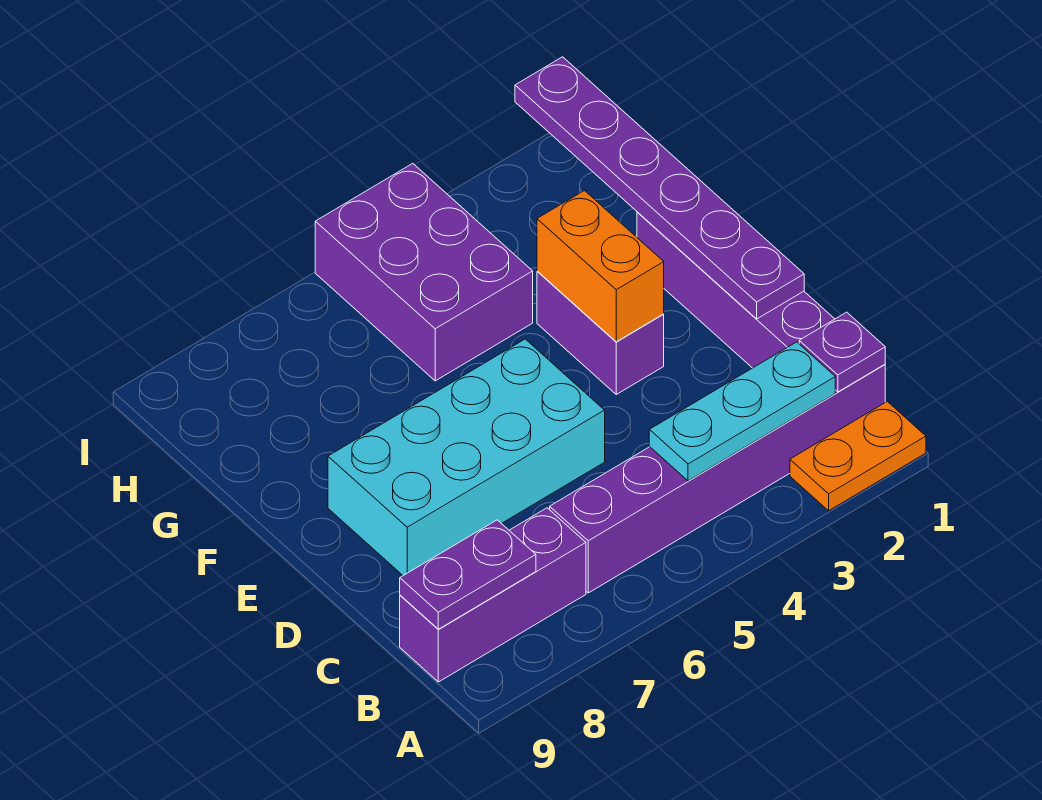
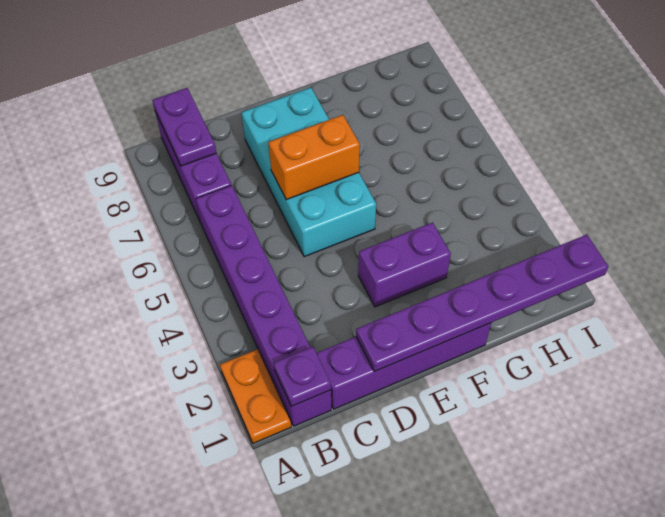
cyan plate B2:B4 level 2 -> none
orange brick E3:F3 level 2 -> orange brick D6:E6 level 2
purple brick G4:I5 level 1 -> none

